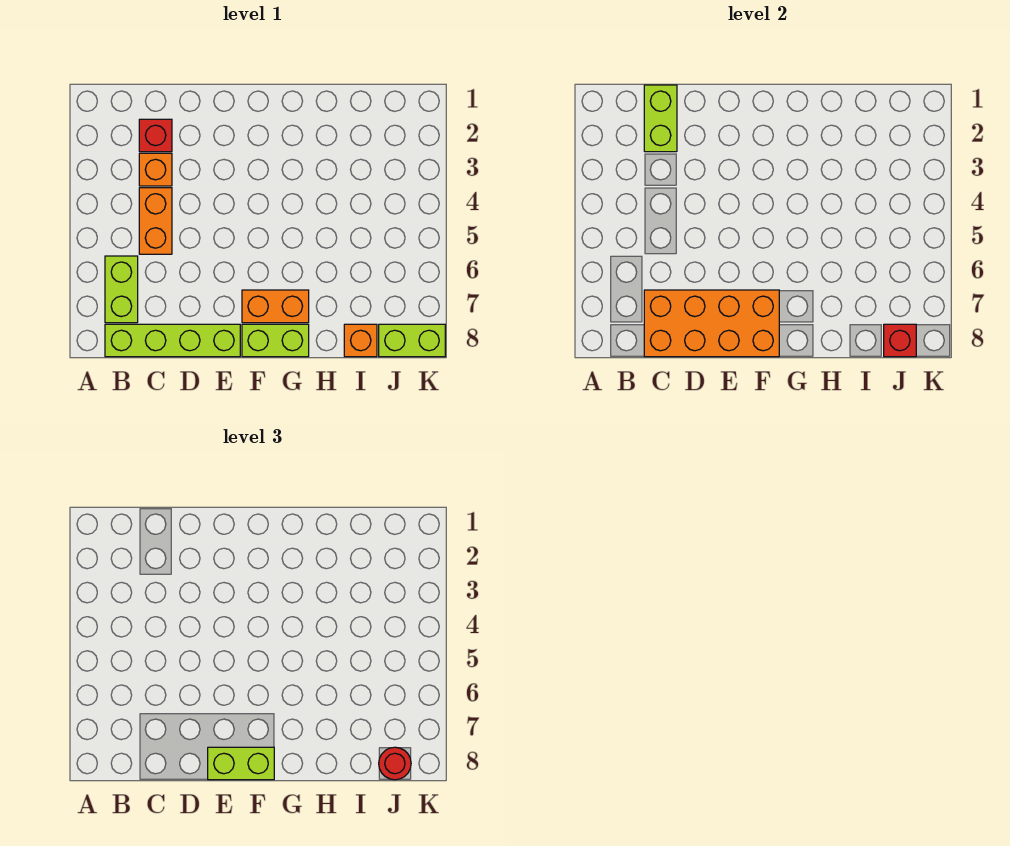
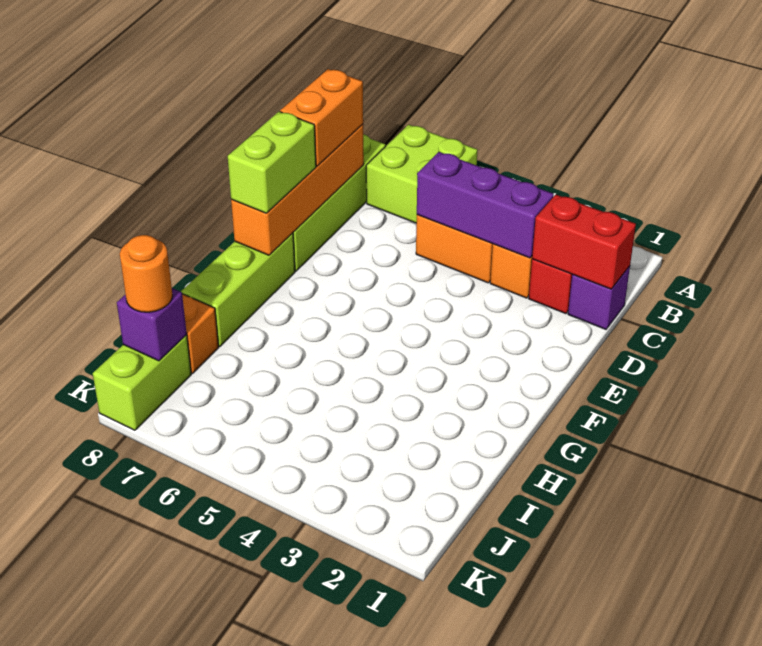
lime brick B6:B7 level 1 -> lime brick A6:B7 level 1
none -> purple brick C1 level 1
lime brick C1:C2 level 2 -> red brick C1:C2 level 2
none -> purple brick C3:C5 level 2
orange brick C7:F8 level 2 -> orange brick C8:F8 level 2
orange brick F7:G7 level 1 -> orange brick C8:D8 level 3
lime brick F8:G8 level 1 -> lime brick F8:H8 level 1
red brick J8 level 2 -> purple brick J8 level 2
red round brick J8 level 3 -> orange round brick J8 level 3

